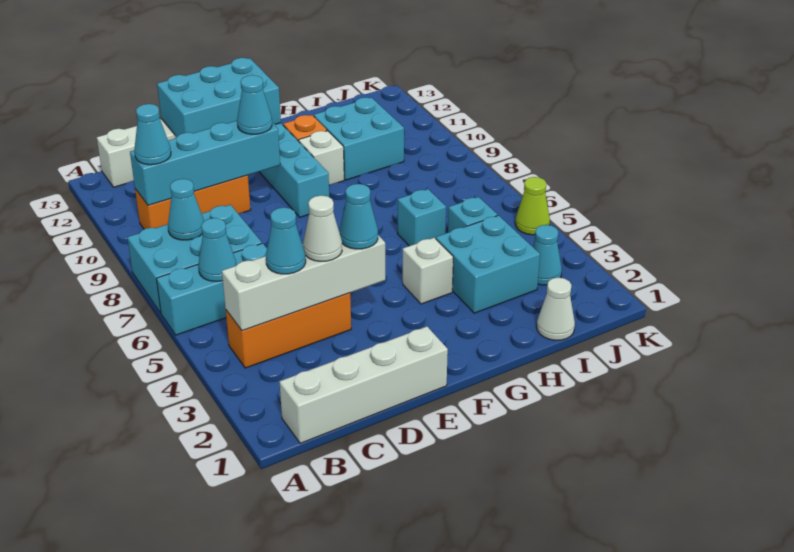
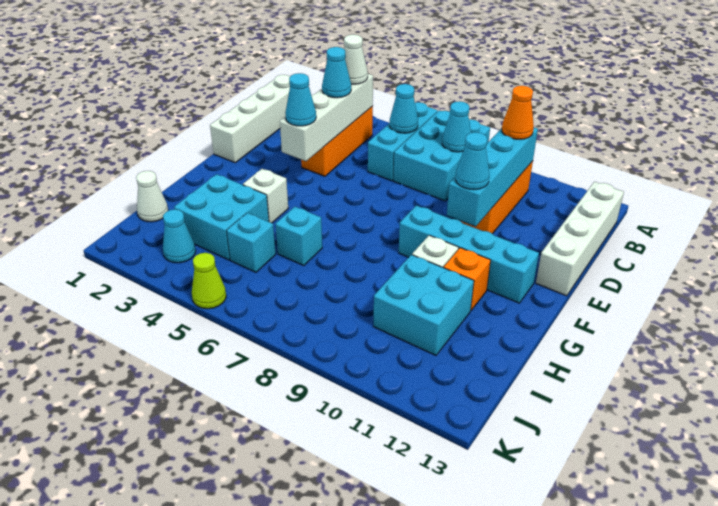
cyan cone B10 level 3 -> orange cone B10 level 3
white cone D4 level 3 -> white cone B4 level 3
cyan brick D12:F13 level 2 -> none

